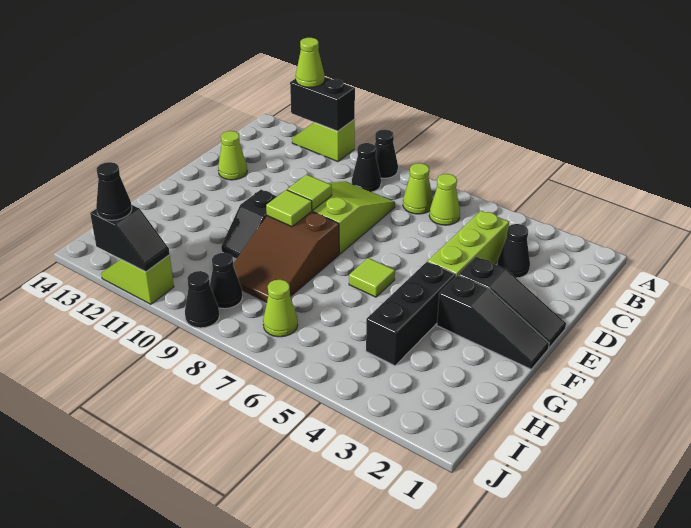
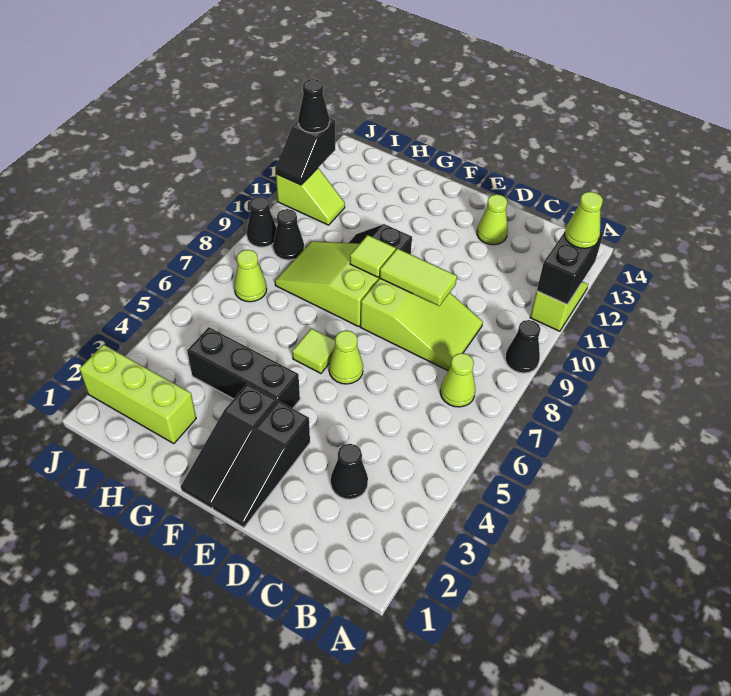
lime cone B6 level 1 -> lime cone E6 level 1
black cone B9 level 1 -> none
lime brick C4:E4 level 1 -> lime brick H2:J2 level 1
lime tile E9 level 2 -> lime tile D9:E9 level 2
brown slope F8:H9 level 1 top F -> lime slope F8:H9 level 1 top F
lime slope J11:J12 level 1 top 11 -> lime slope I11:J11 level 1 top J

